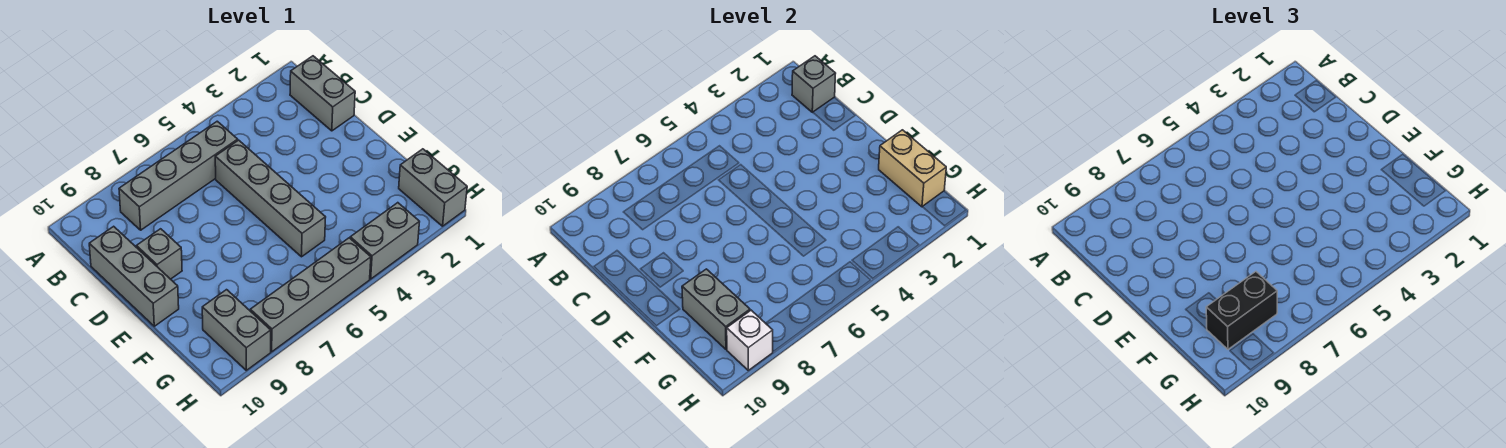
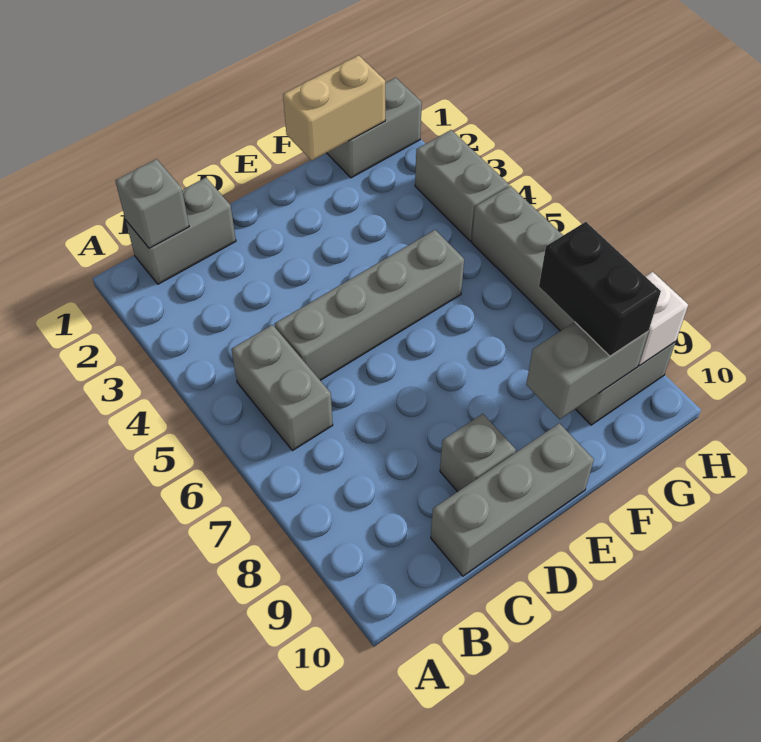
grey brick B5:B8 level 1 -> grey brick B5:B6 level 1

